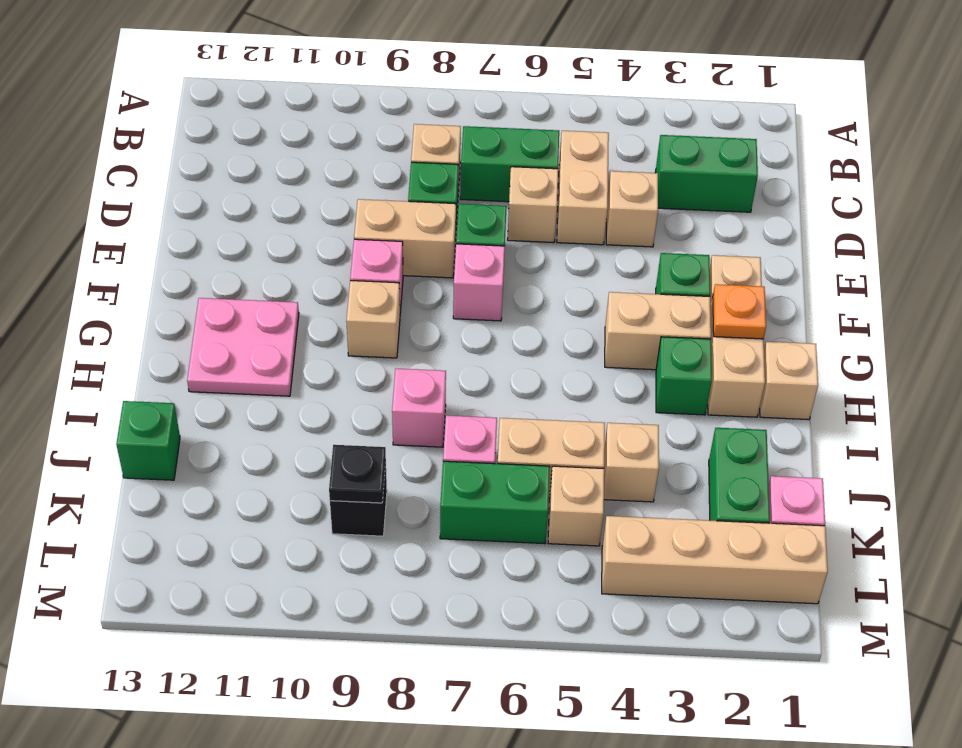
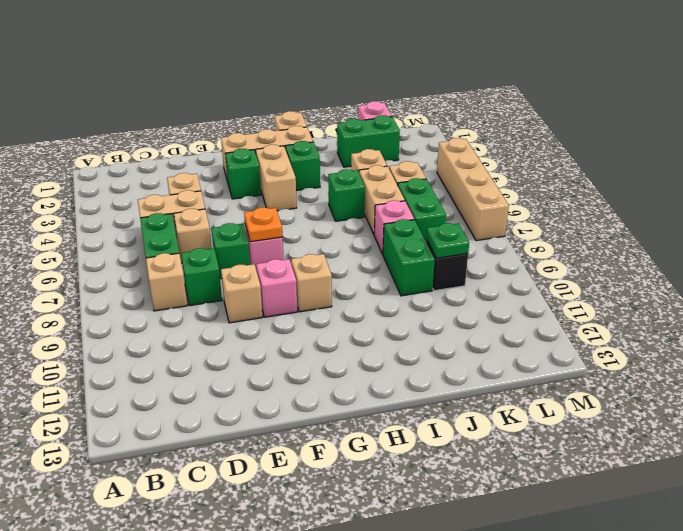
green brick C2:C3 level 1 -> green brick J8:J9 level 1
tan brick E8:E9 level 1 -> tan brick E9 level 1
orange plate G2 level 2 -> orange plate F7 level 2
pink plate G11:H12 level 1 -> none
pink brick I8 level 1 -> none
green brick J13 level 1 -> green brick I5 level 1
black plate K9 level 2 -> green plate K9 level 2
tan brick L1:L4 level 1 -> tan brick M4:M7 level 1

